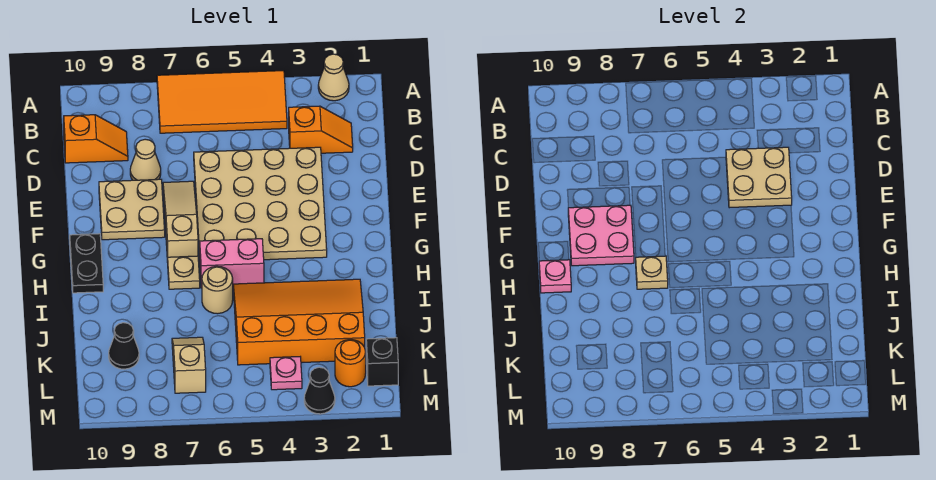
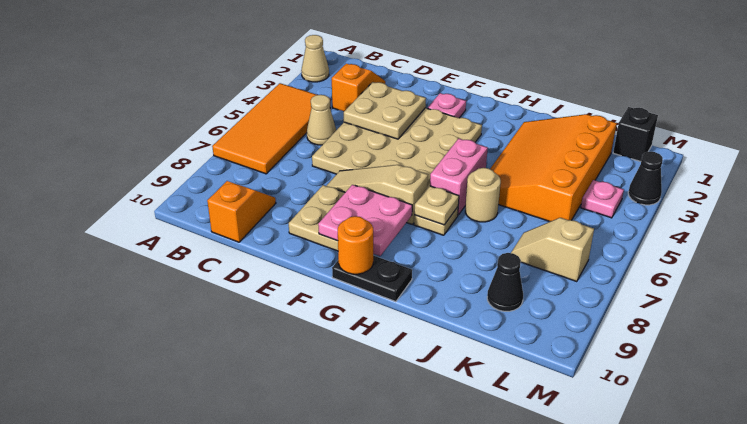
tan cone D8 level 1 -> tan cone C5 level 1
pink plate H10 level 2 -> pink plate F2 level 1
orange round brick L2 level 1 -> orange round brick G10 level 2

